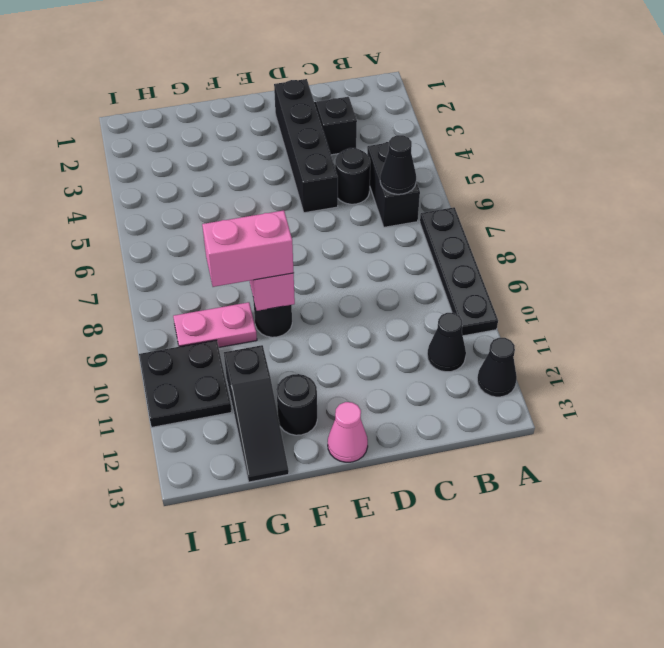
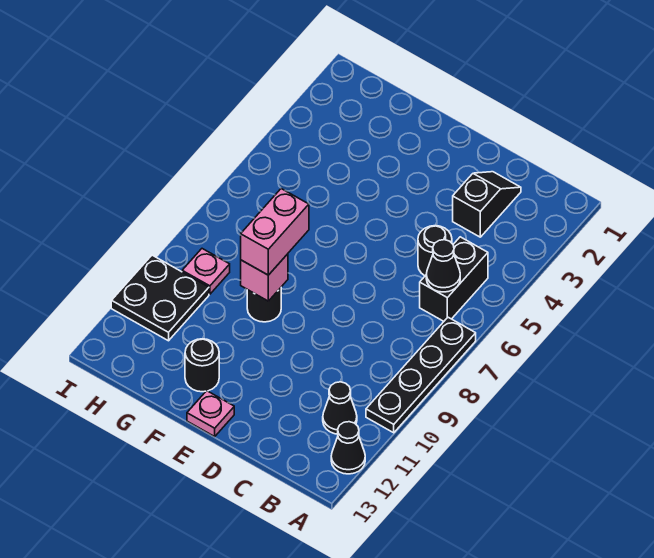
black brick D2:D5 level 1 -> none
pink cone E13 level 1 -> pink plate E13 level 1
pink brick F9:G9 level 3 -> pink brick F8:F9 level 3
pink plate G9:H9 level 1 -> pink plate H9 level 1
black slope G11:G13 level 1 top 11 -> none

